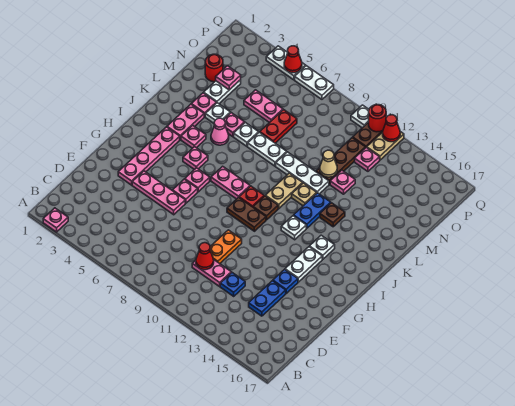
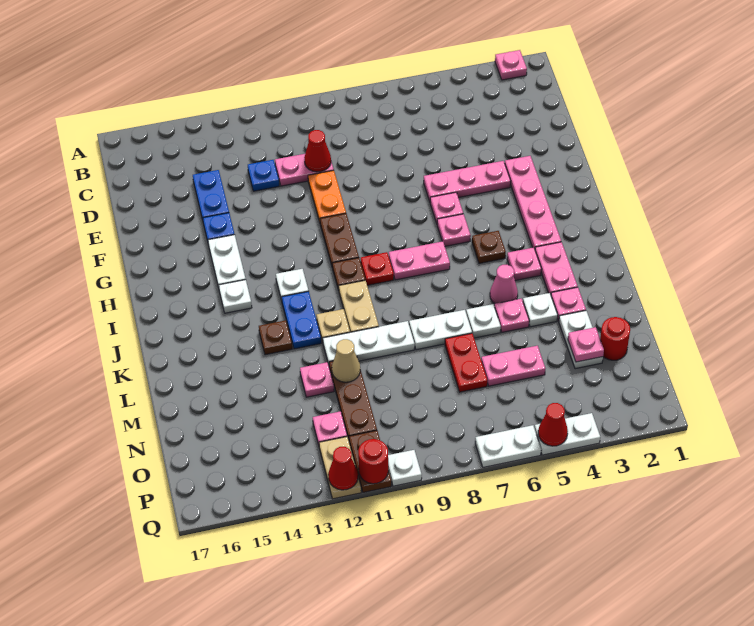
brown plate H9:H10 level 1 -> brown plate G10:H10 level 1
pink plate I5 level 1 -> brown plate I5 level 1

